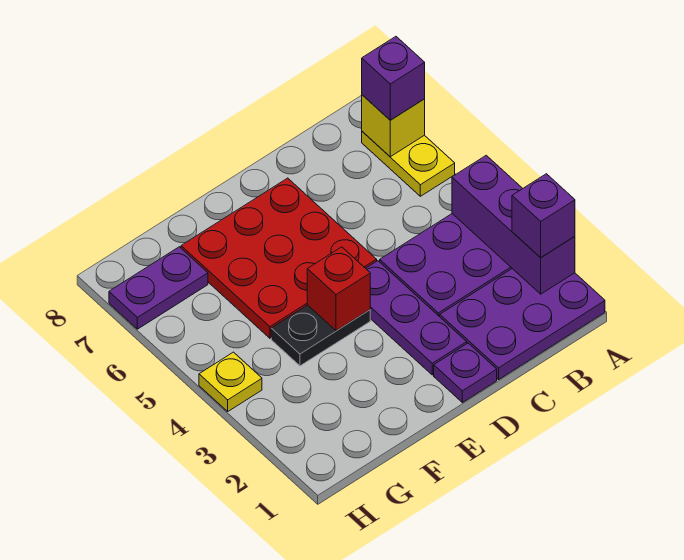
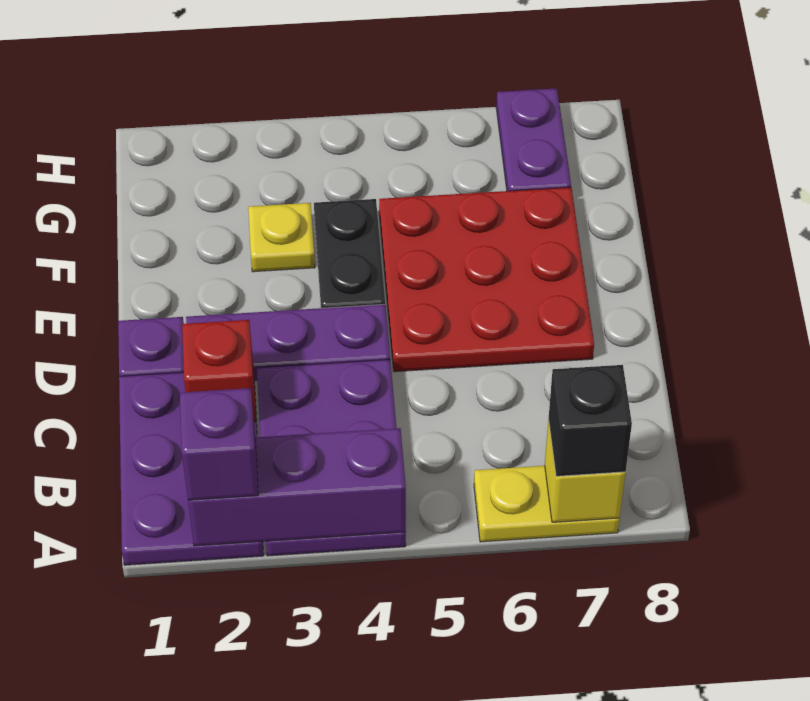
purple brick A7 level 3 -> black brick A7 level 3
red brick E4 level 2 -> red brick C2 level 2
yellow plate H4 level 1 -> yellow plate F3 level 1

